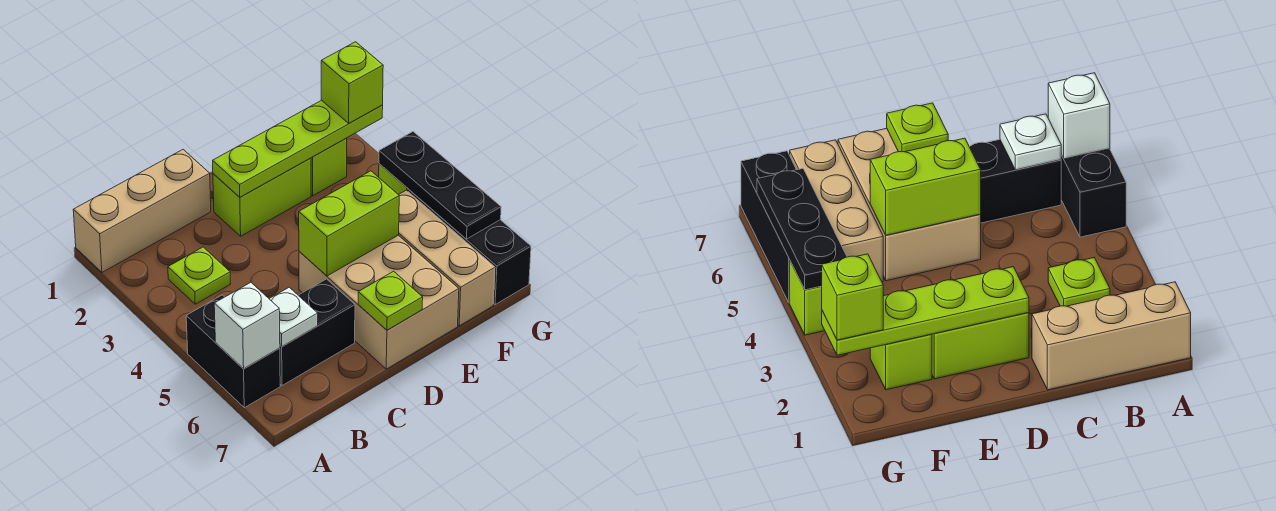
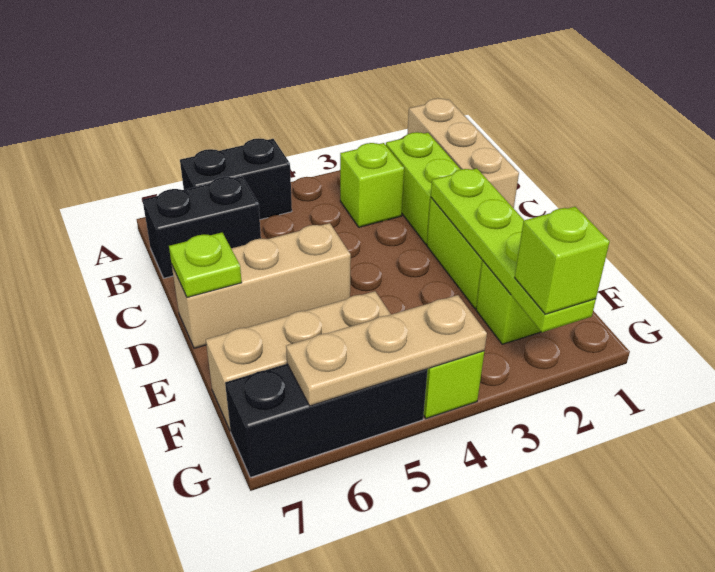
white brick A6 level 2 -> none
lime plate B3 level 1 -> lime brick B3 level 1
black brick B6:C6 level 1 -> black brick B6:B7 level 1
white plate B6 level 2 -> none
tan brick D5:E7 level 1 -> tan brick D5:D7 level 1
lime brick D5:E5 level 2 -> lime brick B2:C2 level 1
black plate G4:G6 level 2 -> tan plate G4:G6 level 2

